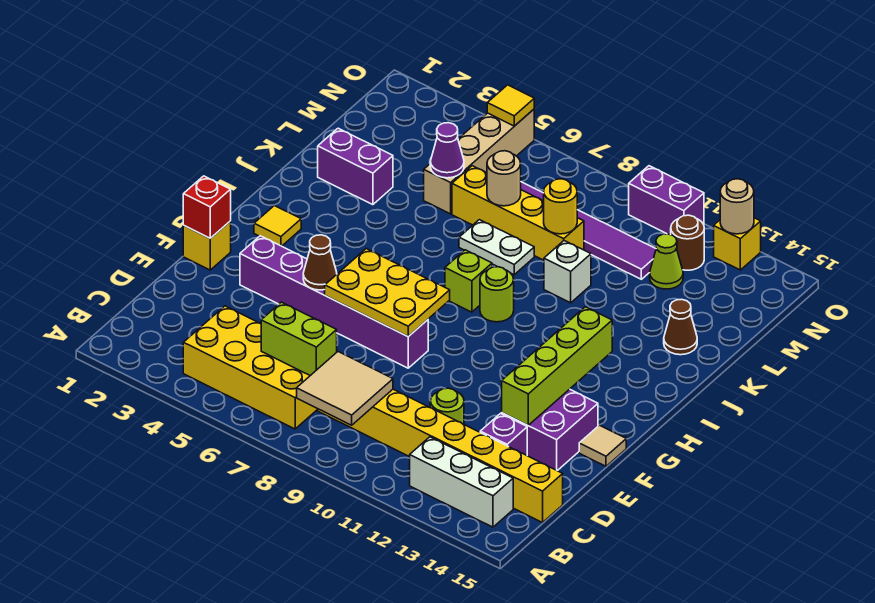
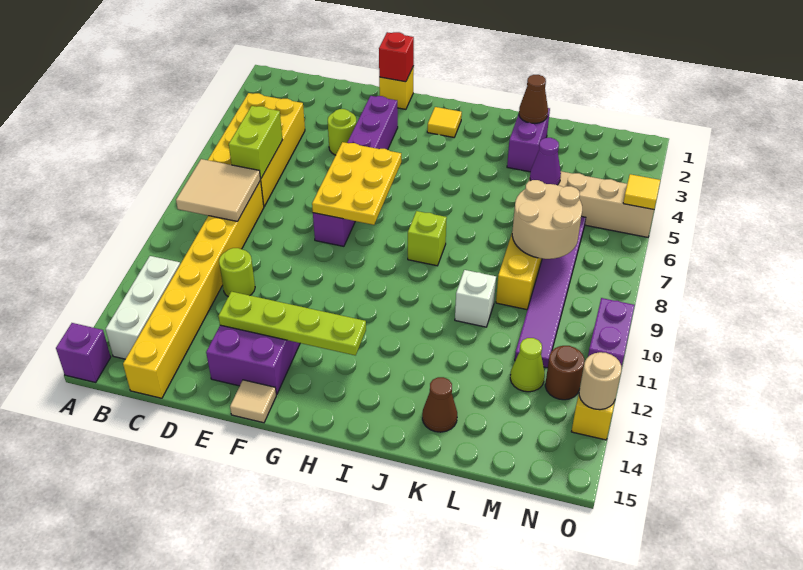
purple brick D13 level 1 -> purple brick A15 level 1
lime brick E13:H13 level 2 -> lime plate E13:H13 level 2
brown cone F5 level 2 -> brown cone K2 level 2
lime round brick I9 level 1 -> lime round brick E4 level 1
white plate K7:K8 level 1 -> none
tan round brick L7 level 2 -> tan round brick L7:M8 level 2
yellow round brick L9 level 2 -> none

